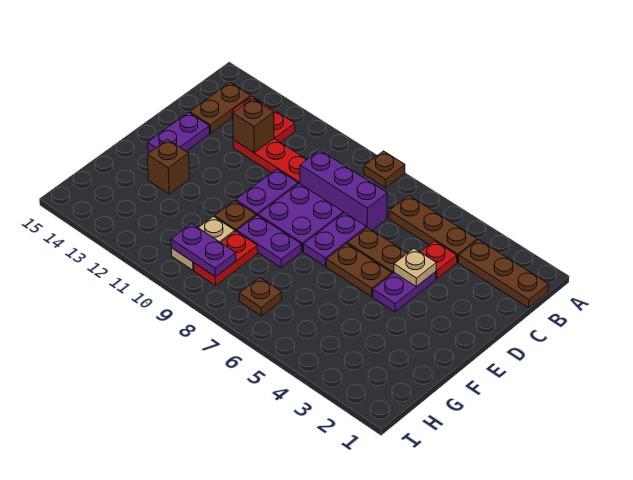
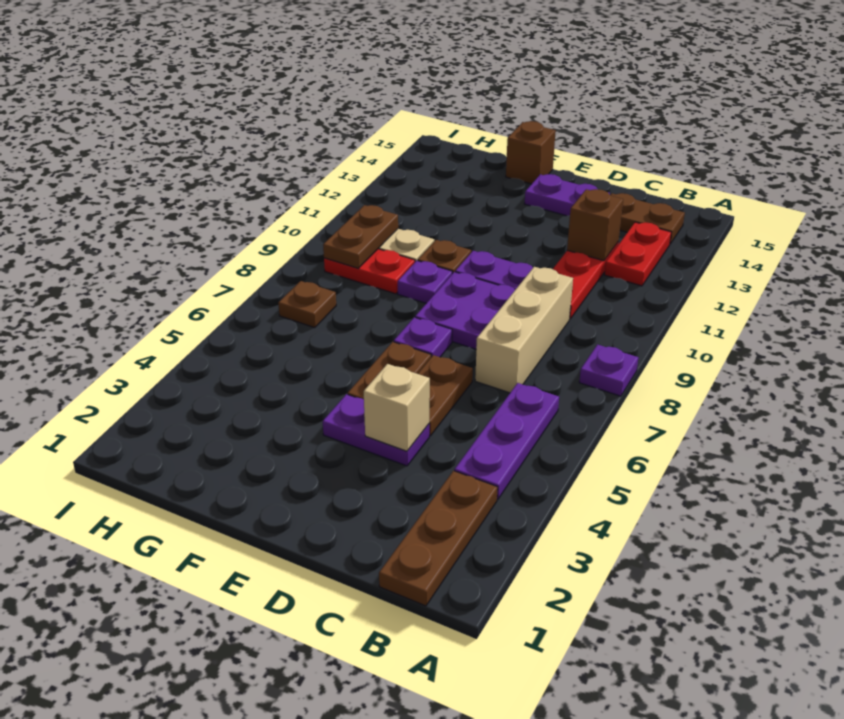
brown plate A8 level 1 -> purple plate A8 level 1
brown plate B4:B6 level 1 -> purple plate B4:B6 level 1
red plate C4 level 1 -> none
purple brick C7:C9 level 1 -> tan brick C7:C9 level 1
tan plate D4 level 2 -> tan brick D4 level 2
purple plate D7:E7 level 1 -> purple plate E7 level 1
purple plate F8:F9 level 1 -> purple plate F9 level 1
brown brick F13 level 1 -> brown brick F15 level 1
purple plate H9:H10 level 2 -> brown plate H9:H10 level 2

